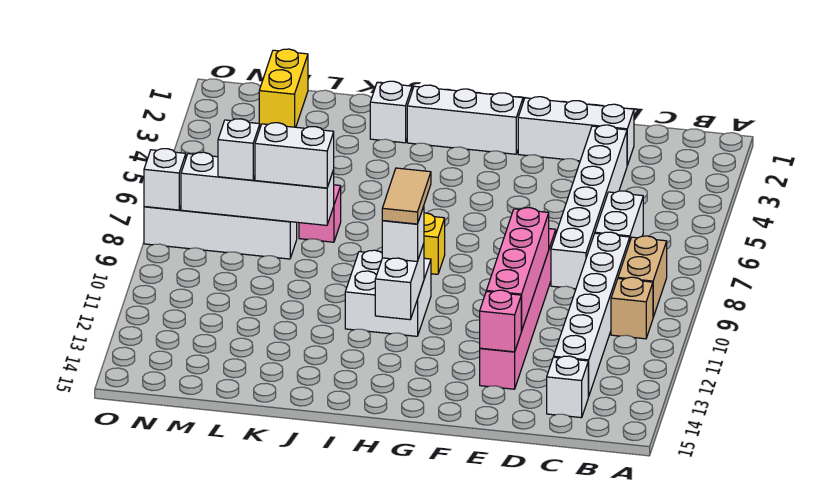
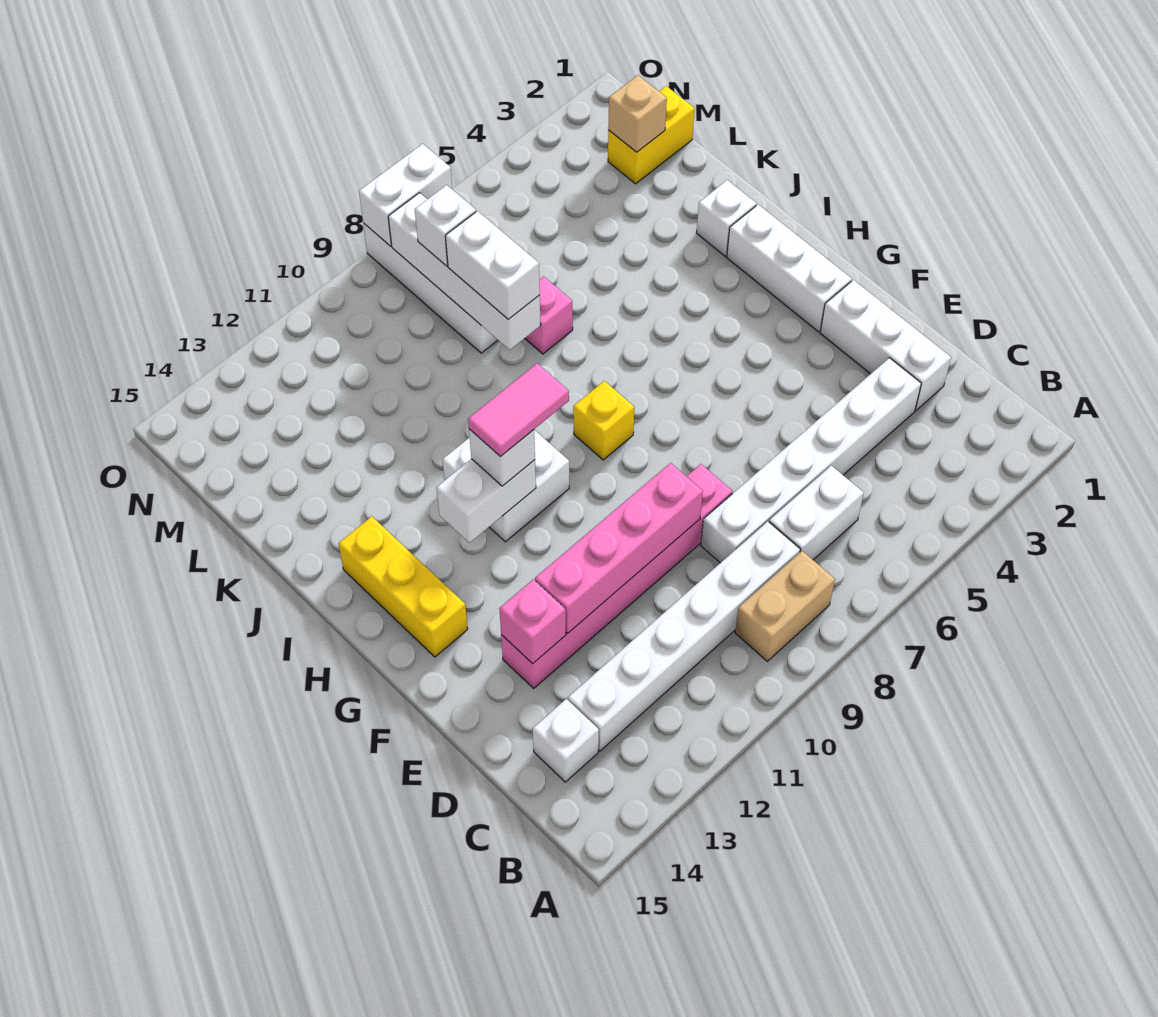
tan brick B10 level 1 -> tan brick M2 level 2
none -> yellow brick G14:I14 level 1
tan tile H10:H11 level 4 -> pink tile H10:H11 level 4
white brick O8 level 2 -> white brick O7:O8 level 2

